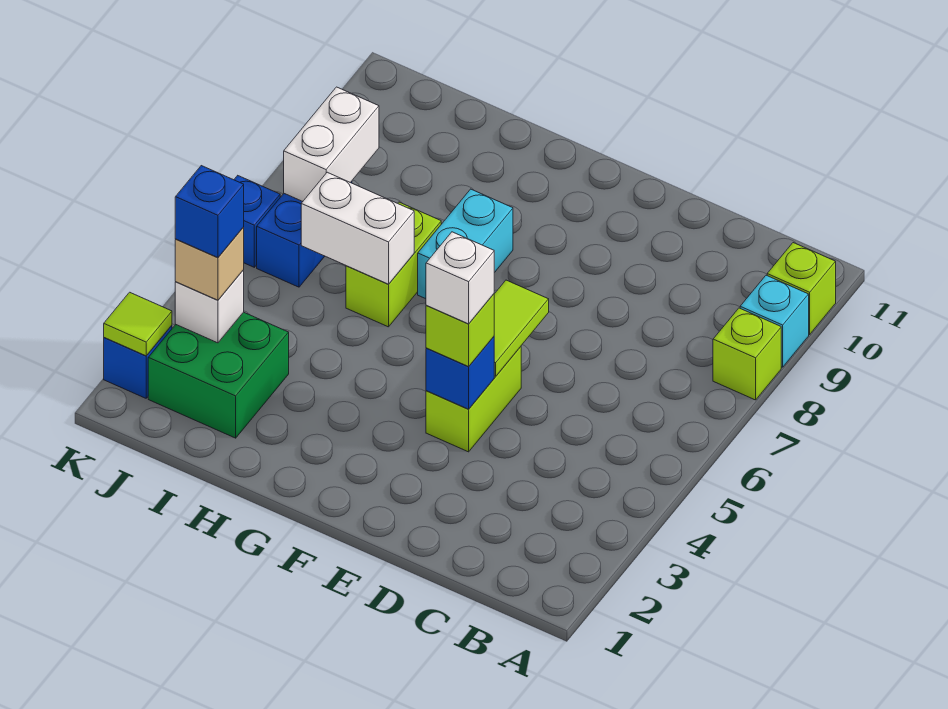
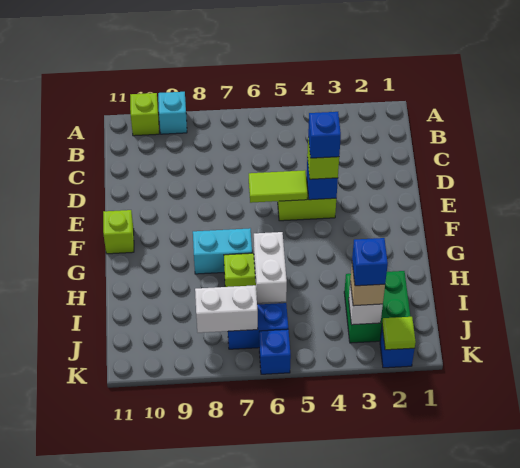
lime brick A8 level 1 -> lime brick F11 level 1
white brick E4 level 4 -> blue brick E4 level 4

